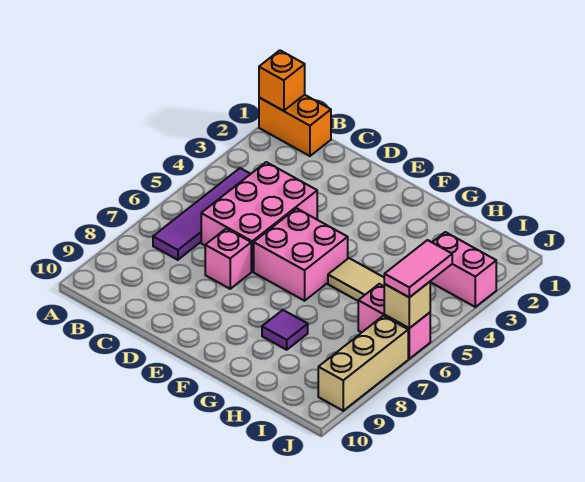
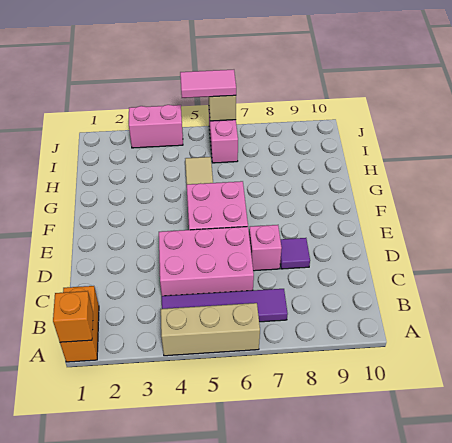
purple tile G8 level 1 -> purple tile D8 level 1
pink brick I3:J3 level 1 -> pink brick J3:J4 level 1
tan brick J7:J9 level 1 -> tan brick A4:A6 level 1

